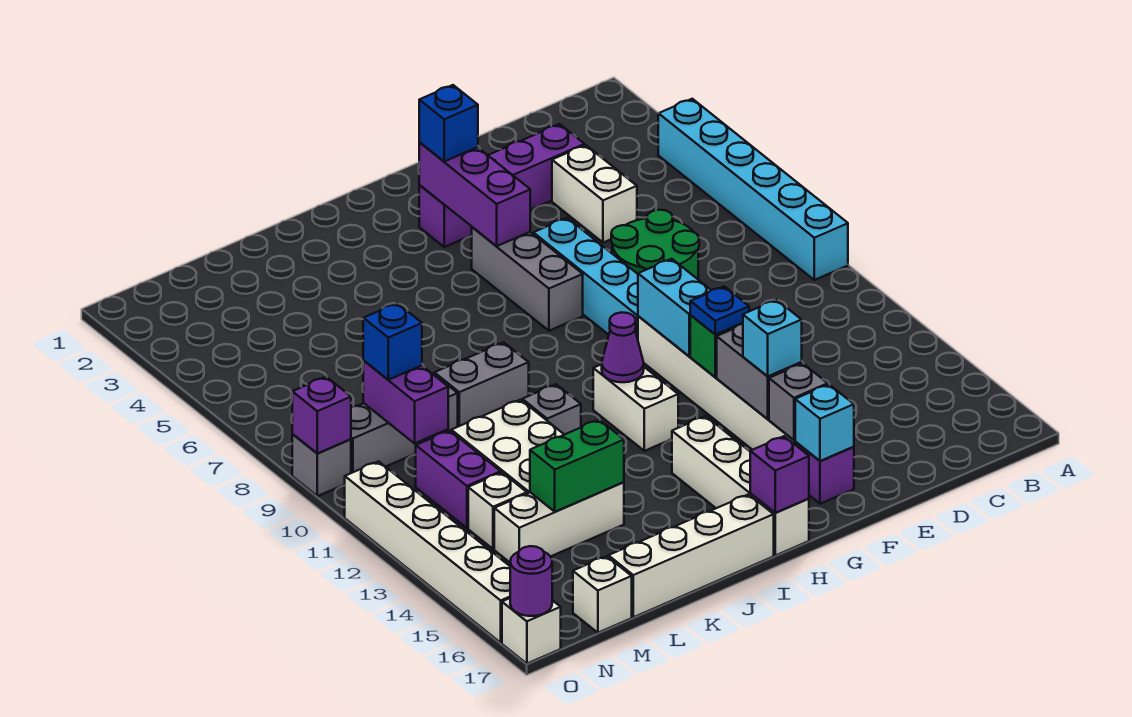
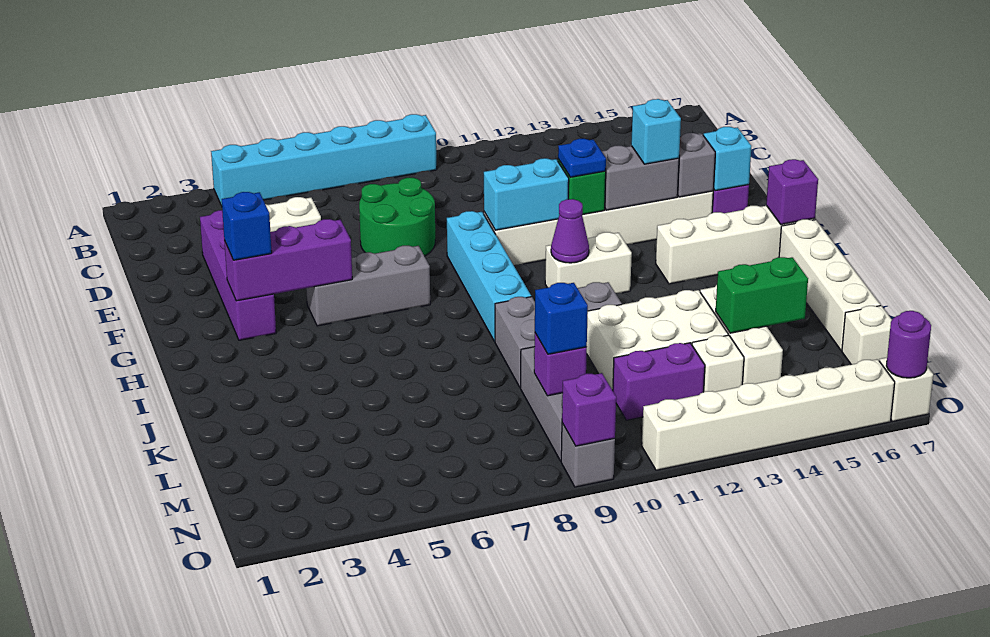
cyan brick F6:F9 level 1 -> cyan brick F9:I9 level 1
green brick K14:L14 level 2 -> green brick L14:L15 level 2
purple brick M9:M10 level 2 -> purple brick M9 level 2

